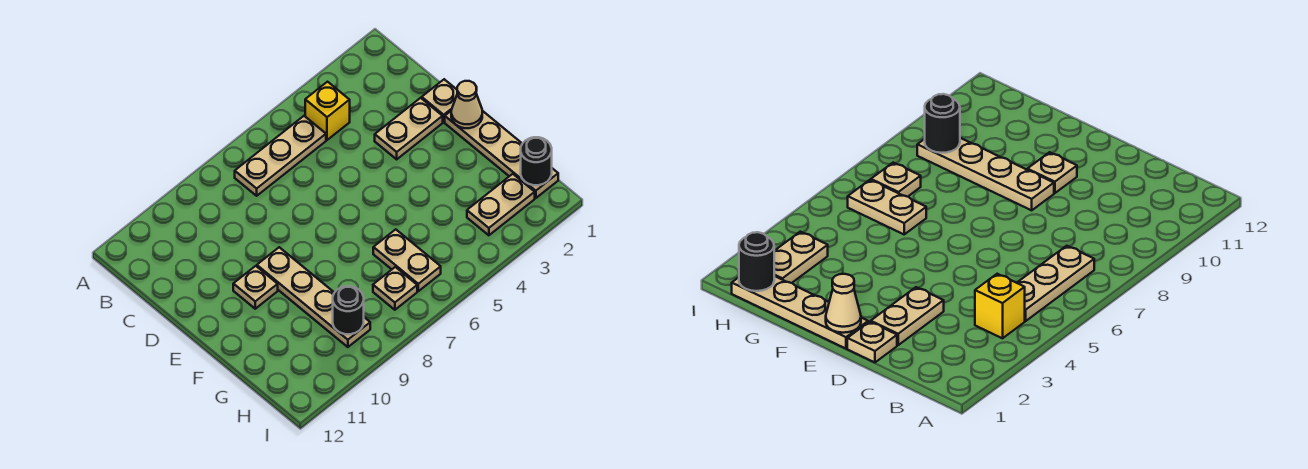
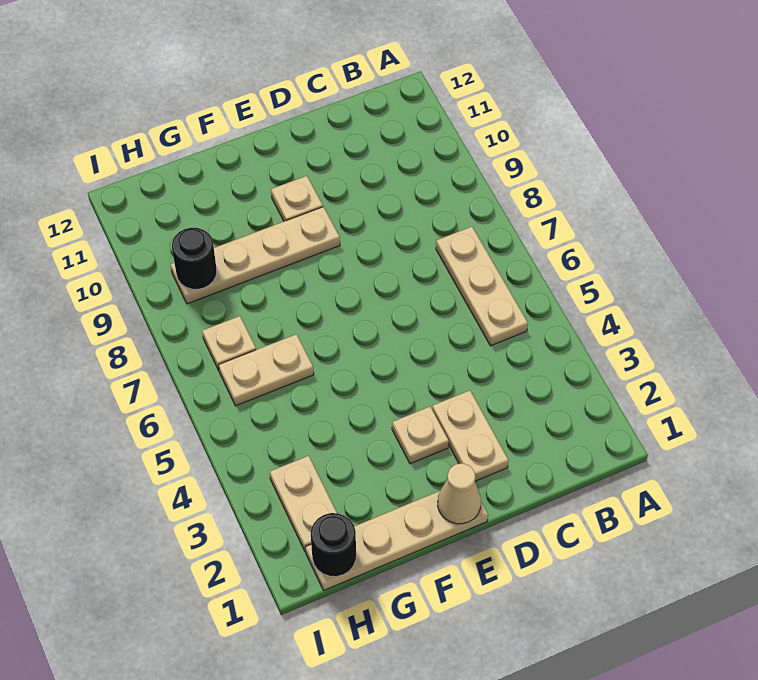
yellow brick B4 level 1 -> none
tan plate D1 level 1 -> tan plate E3 level 1

